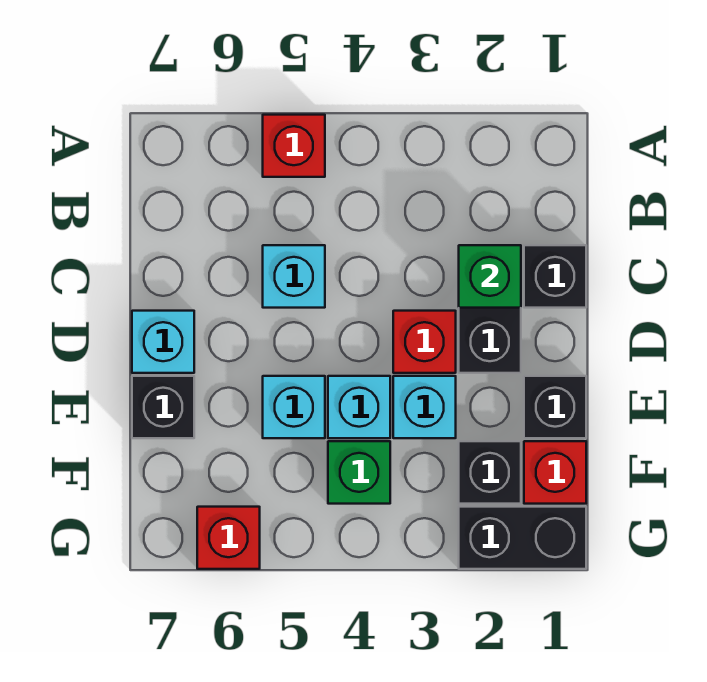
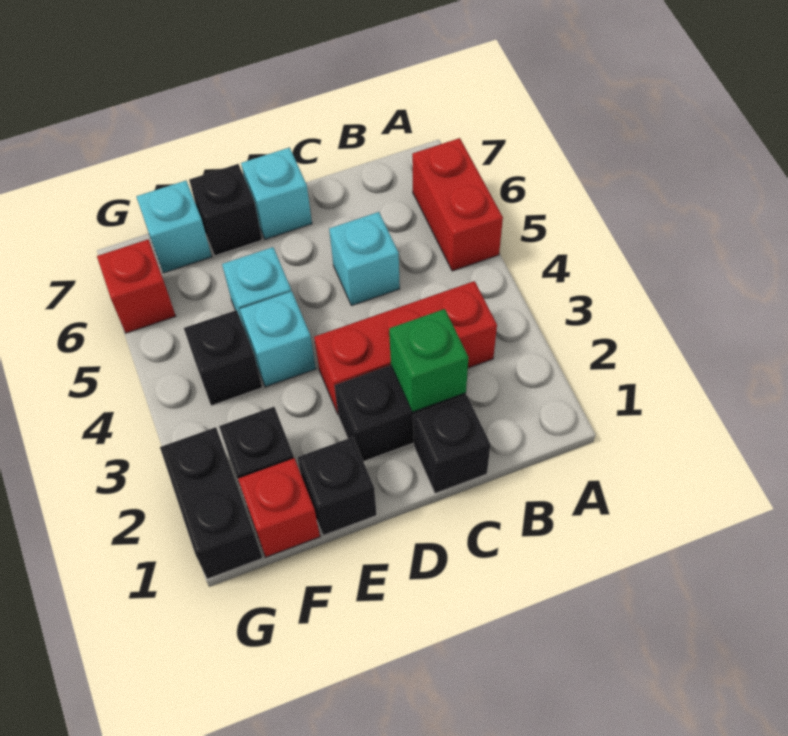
red brick A5 level 1 -> red brick A5:A6 level 1
red brick D3 level 1 -> red brick B3:D3 level 1
cyan brick E3 level 1 -> cyan brick F7 level 1
green brick F4 level 1 -> black brick F4 level 1

